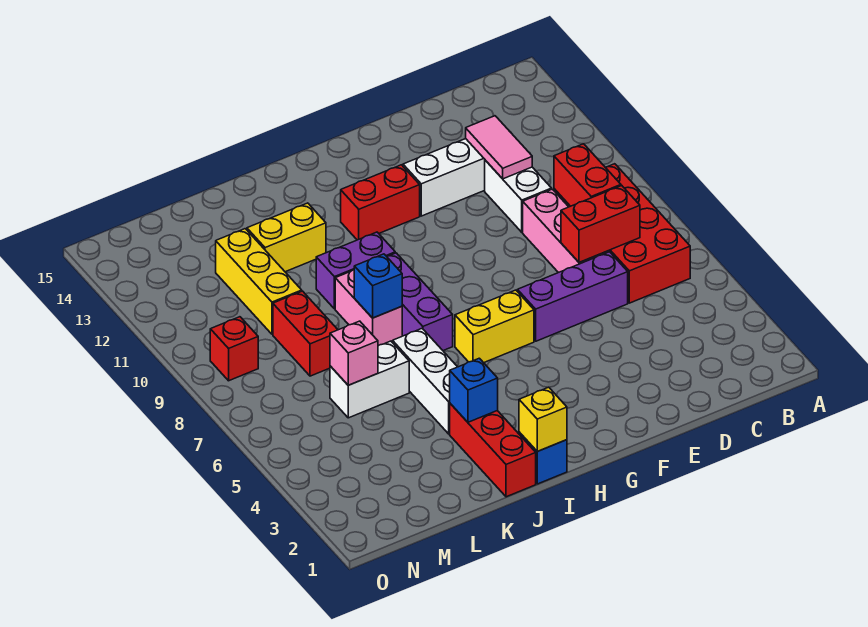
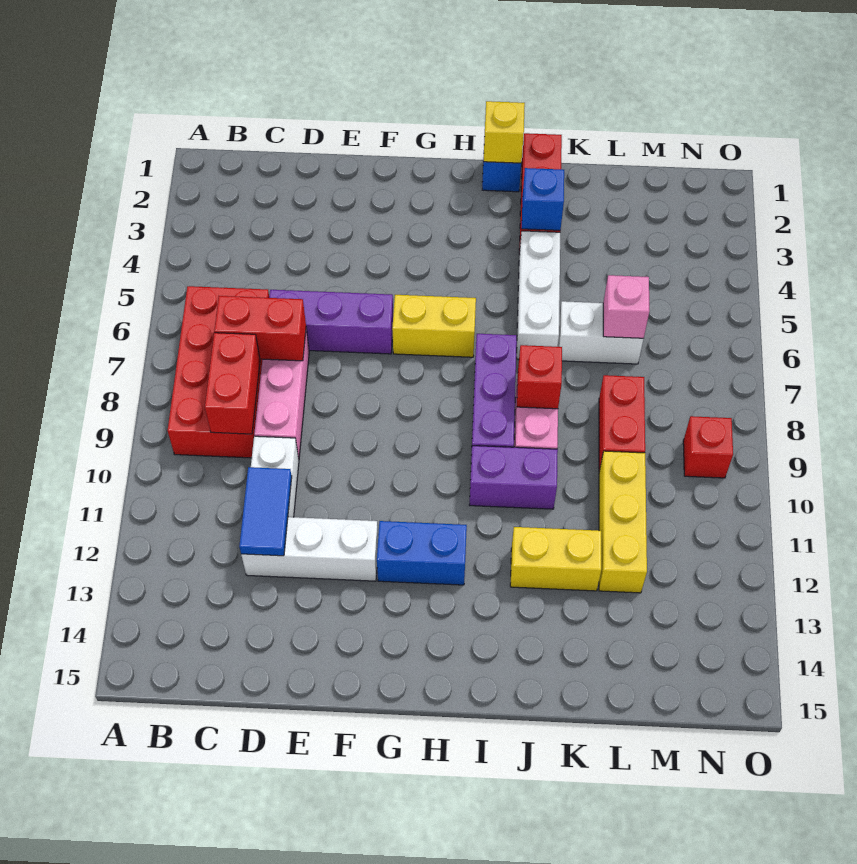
pink tile D11:D12 level 2 -> blue tile D11:D12 level 2
red brick G12:H12 level 1 -> blue brick G12:H12 level 1
blue brick J8 level 2 -> red brick J8 level 2

